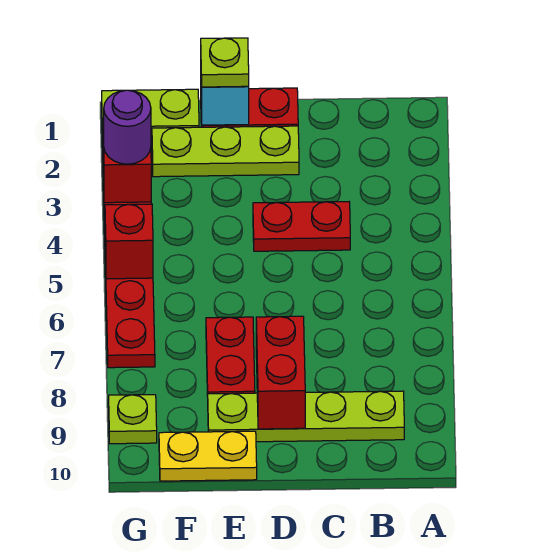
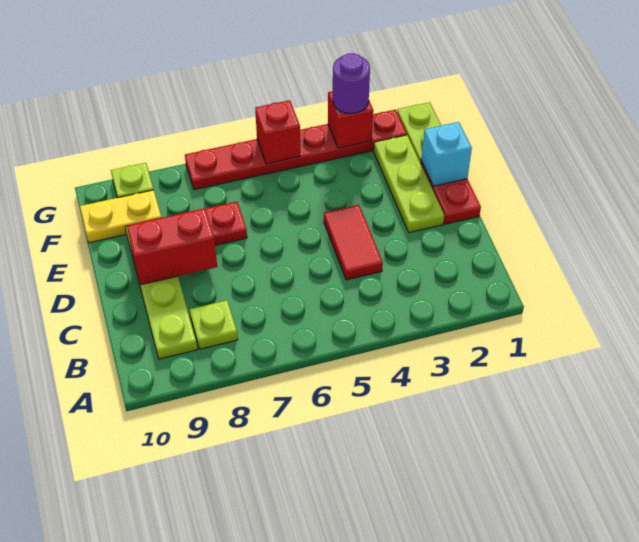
red plate C4:D4 level 1 -> red tile C4:D4 level 1
lime plate E1 level 3 -> lime plate B8 level 1
yellow plate E10:F10 level 1 -> yellow plate F9:F10 level 1

